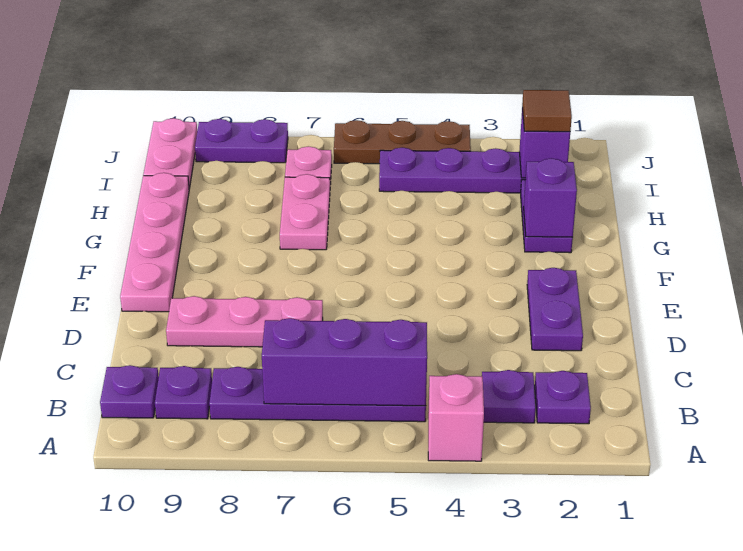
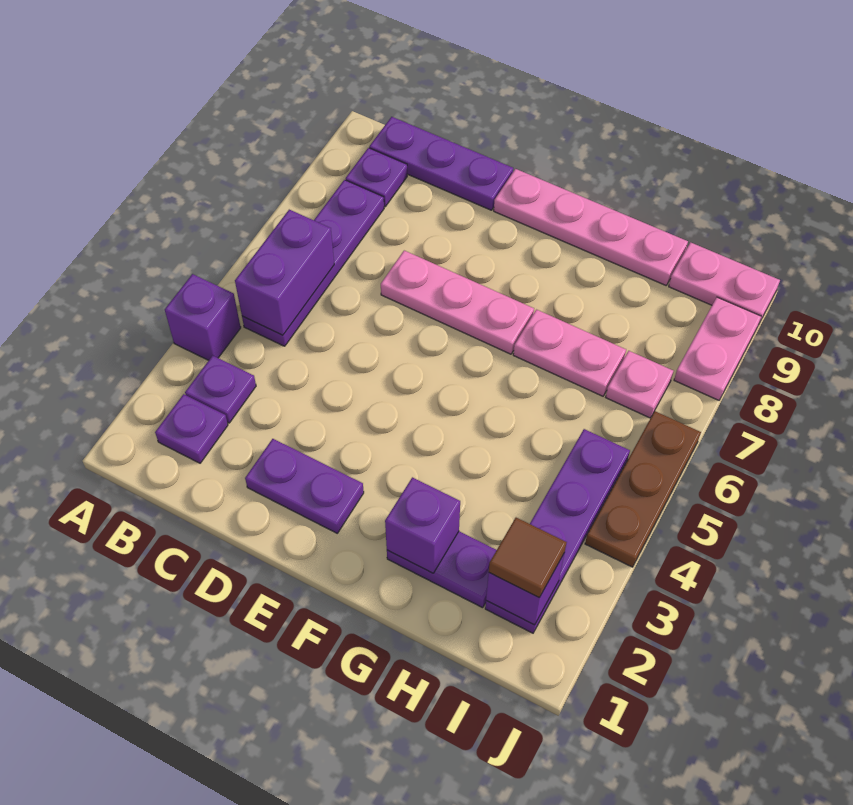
pink brick A4 level 1 -> purple brick A4 level 1
purple brick B5:B7 level 2 -> purple brick B5:B6 level 2
purple plate B10 level 1 -> purple plate B10:D10 level 1
pink plate D7:D9 level 1 -> pink plate D7:F7 level 1
purple plate J8:J9 level 1 -> pink plate J8:J9 level 1

